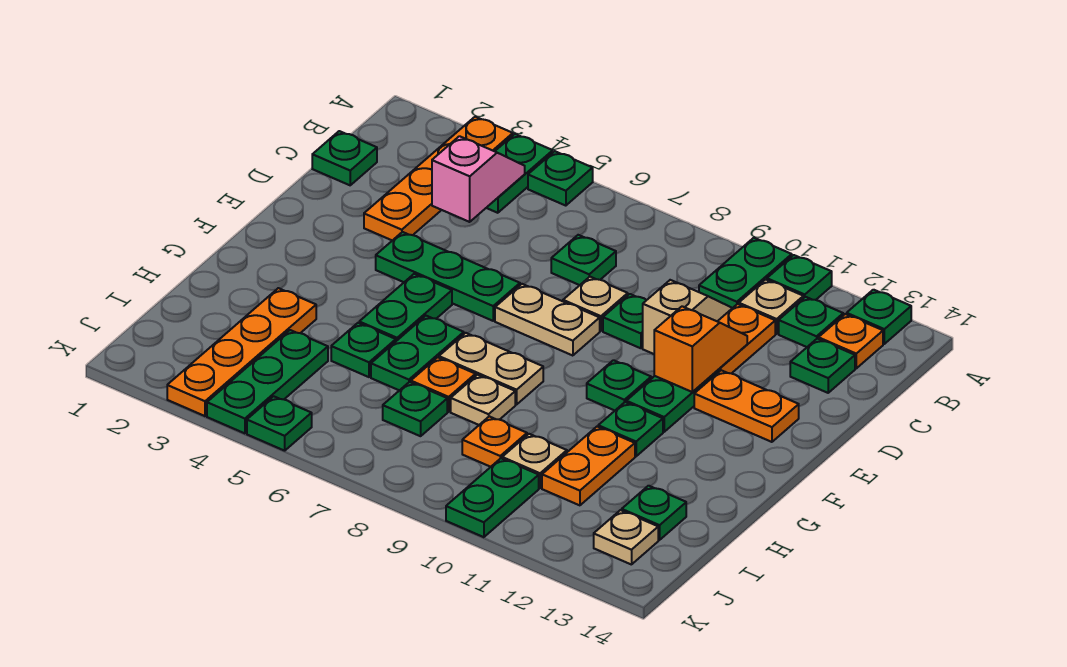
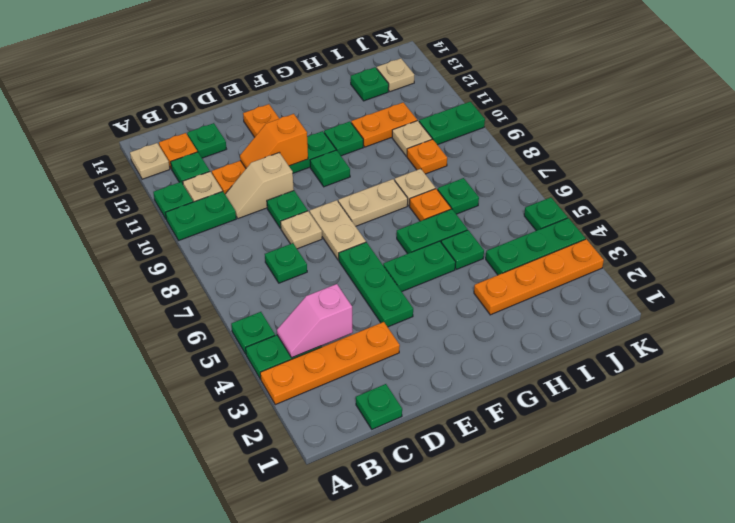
green plate A13 level 1 -> tan plate A13 level 1
tan plate G7:G8 level 1 -> tan plate F8:G8 level 1

